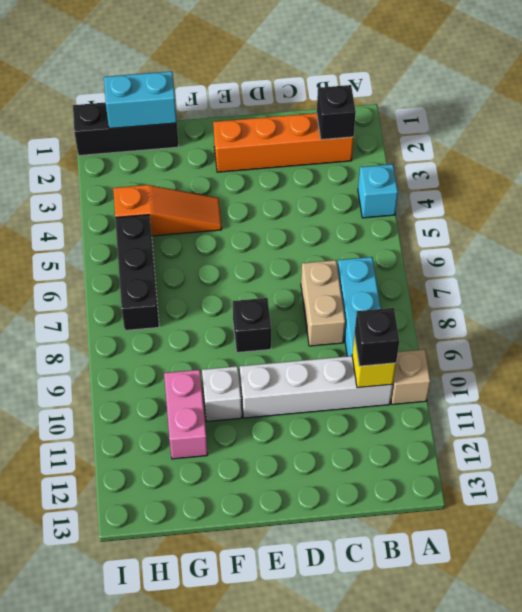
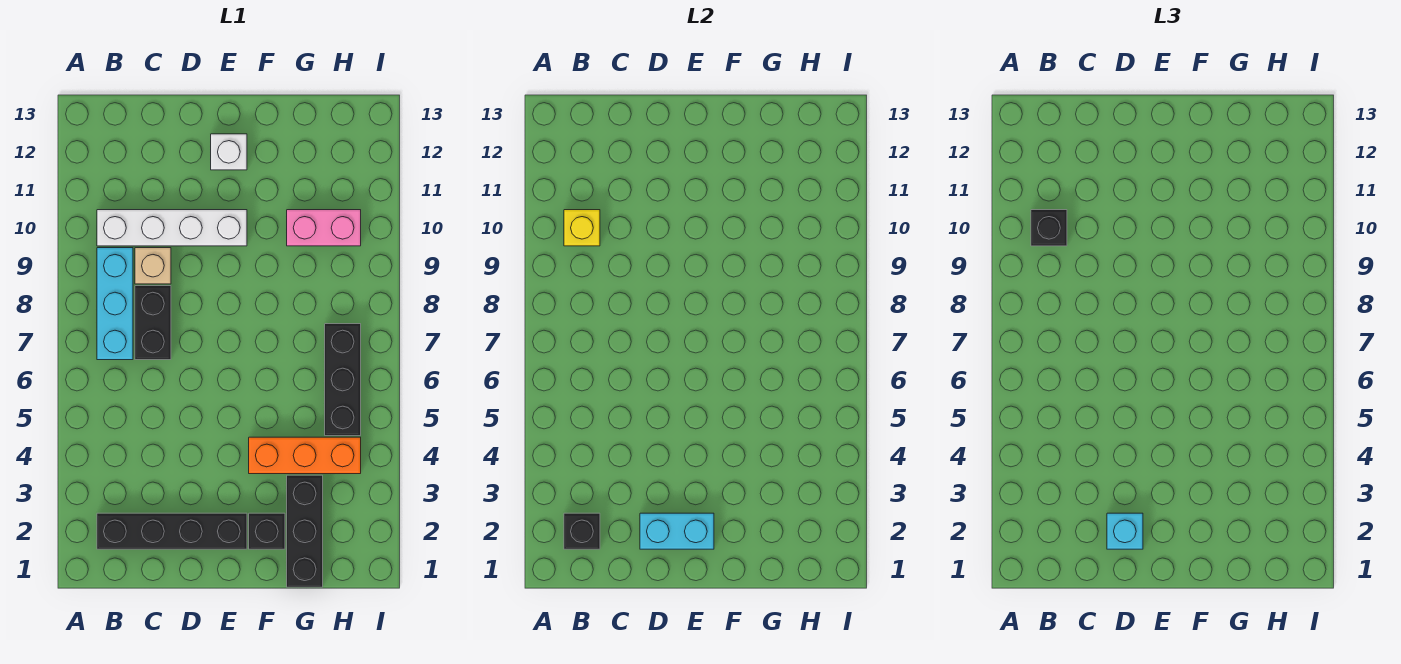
cyan brick A4 level 1 -> cyan brick D2 level 3
tan brick A10 level 1 -> tan brick C9 level 1
orange brick B2:E2 level 1 -> black brick B2:E2 level 1
tan brick C7:C8 level 1 -> black brick C7:C8 level 1
black brick E8 level 1 -> black brick F2 level 1
orange slope F4:H4 level 1 top H -> orange brick F4:H4 level 1
white brick F10 level 1 -> white brick E12 level 1
black brick G1:I1 level 1 -> black brick G1:G3 level 1
cyan brick G1:H1 level 2 -> cyan brick D2:E2 level 2
pink brick G10:G11 level 1 -> pink brick G10:H10 level 1

